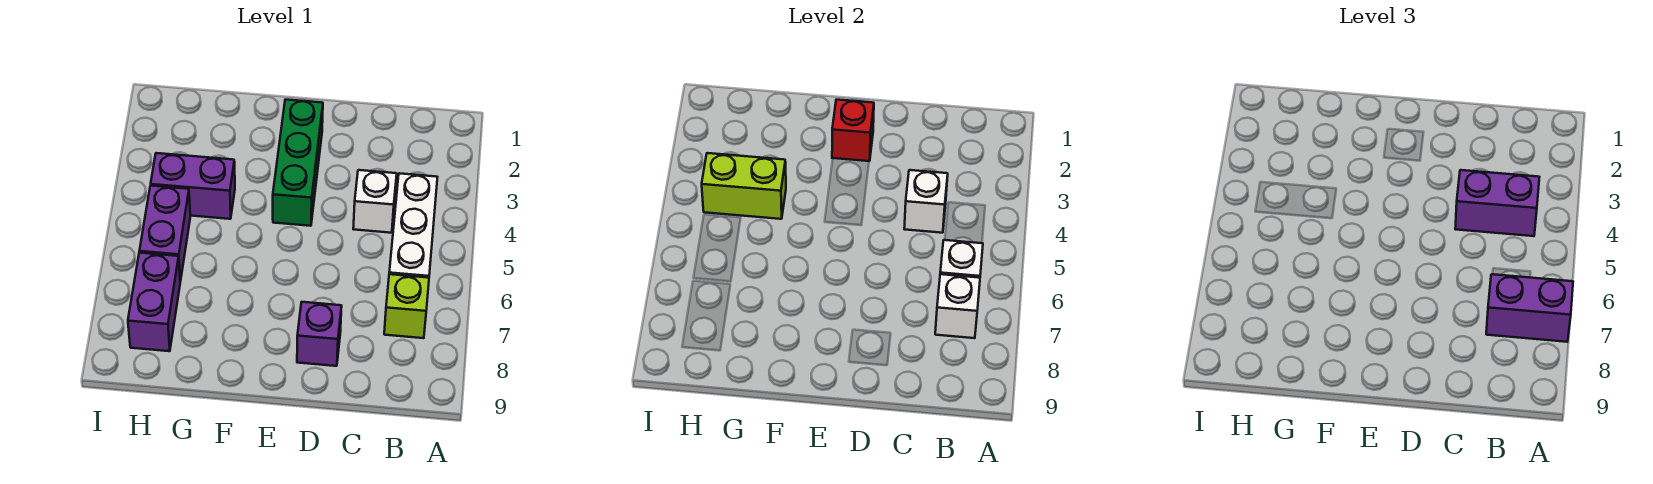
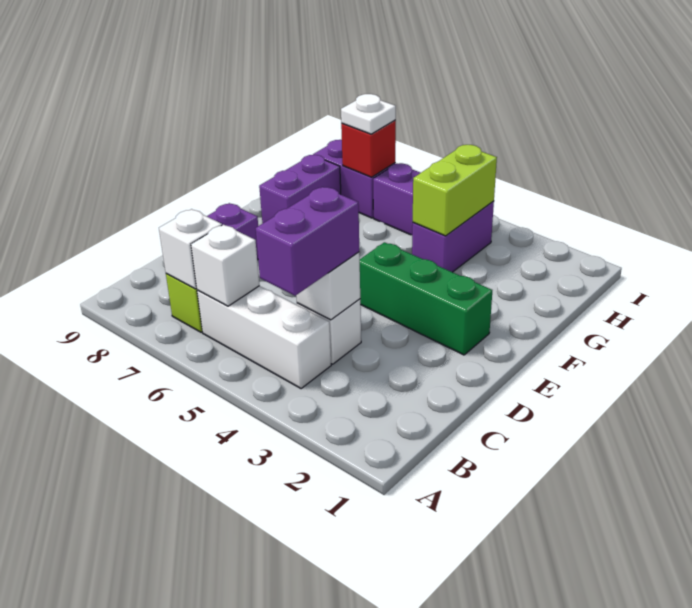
purple brick A7:B7 level 3 -> purple brick F8:G8 level 1
red brick E2 level 2 -> red brick H7 level 2
none -> white plate H7 level 3

